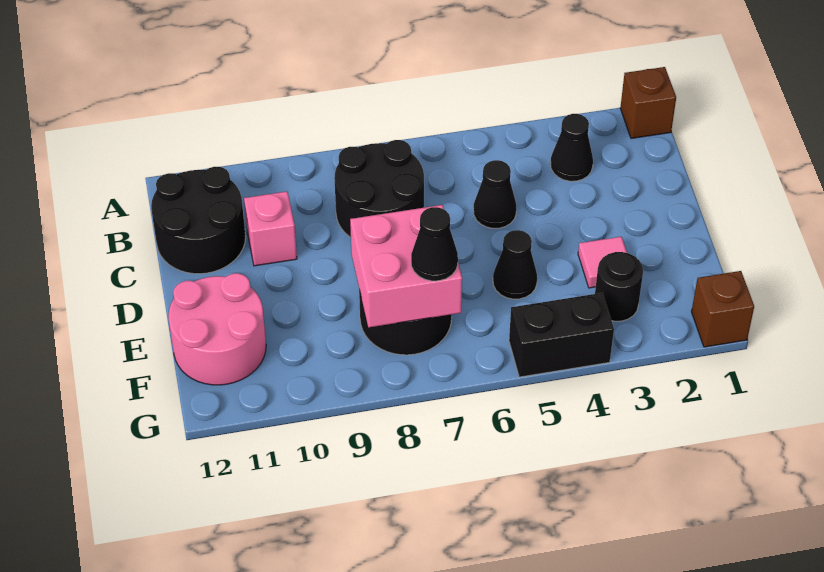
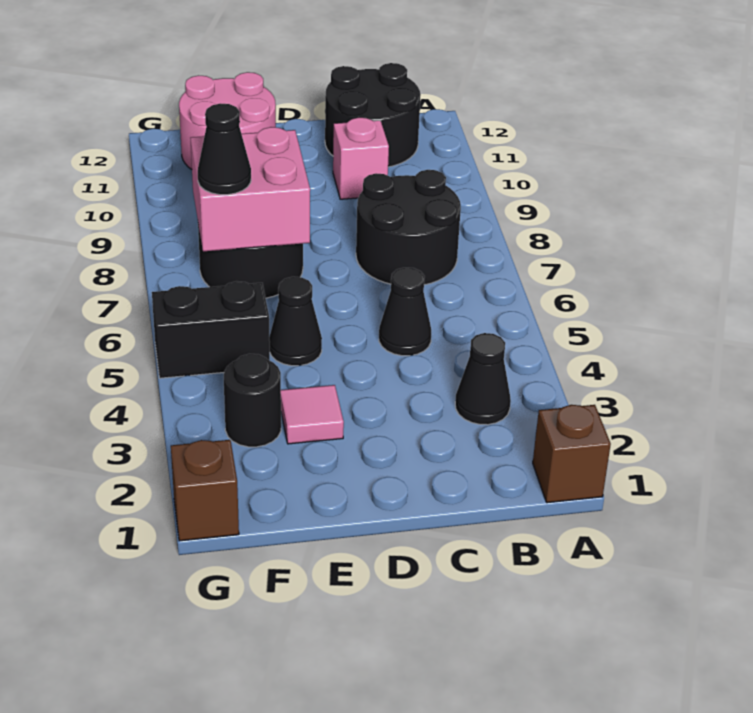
black brick G4:G5 level 1 -> black brick F5:G5 level 1

